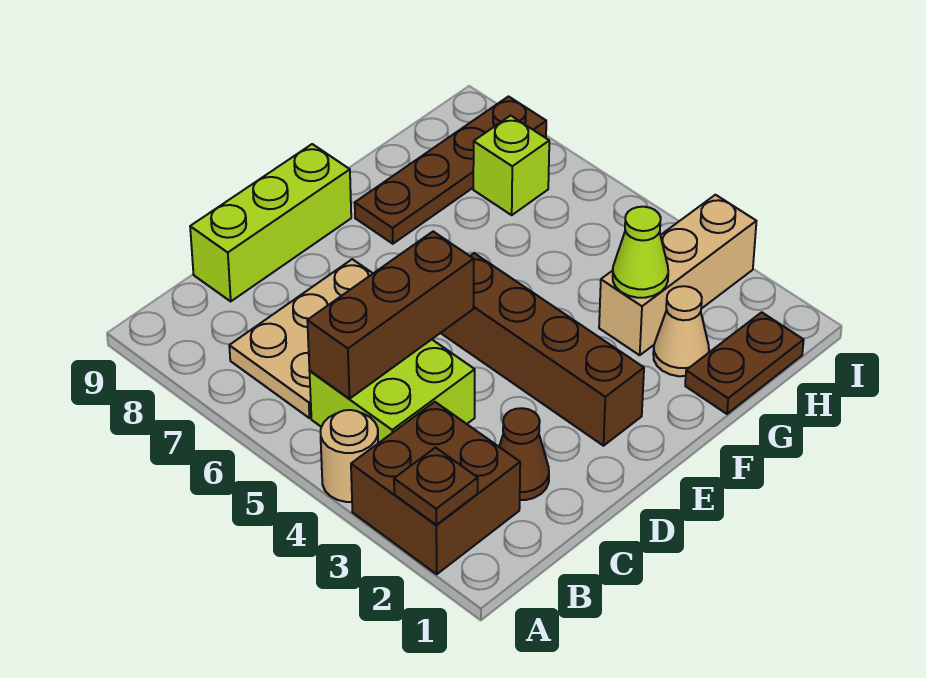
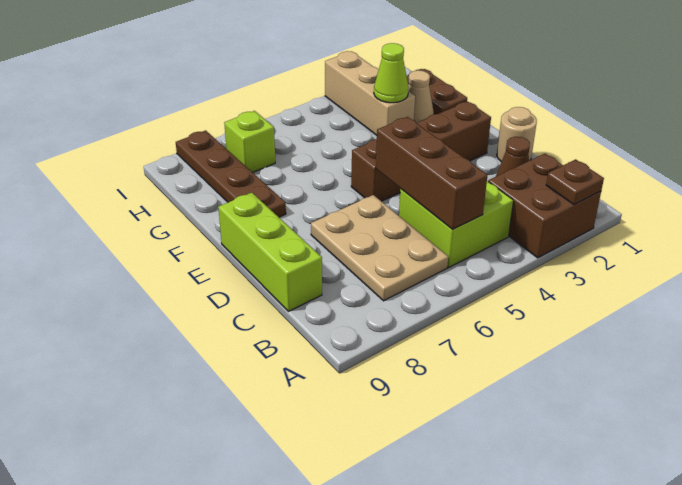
tan round brick A4 level 1 -> tan round brick D1 level 1

